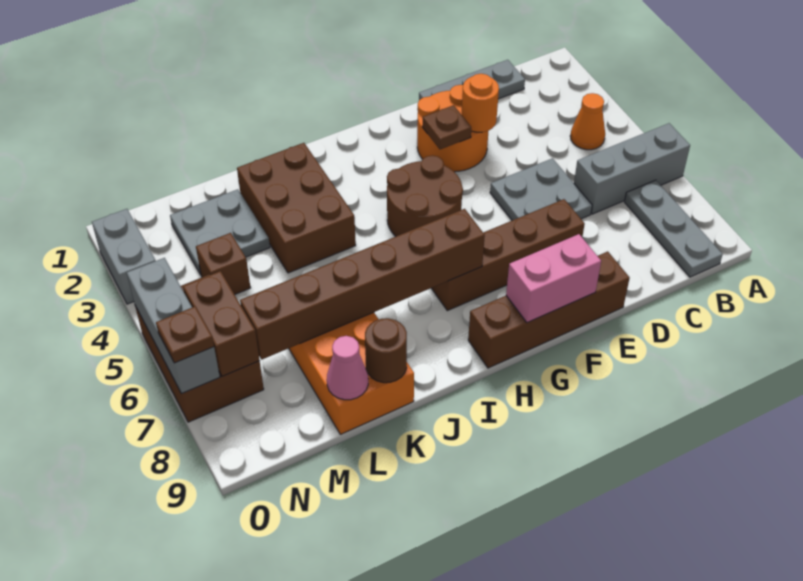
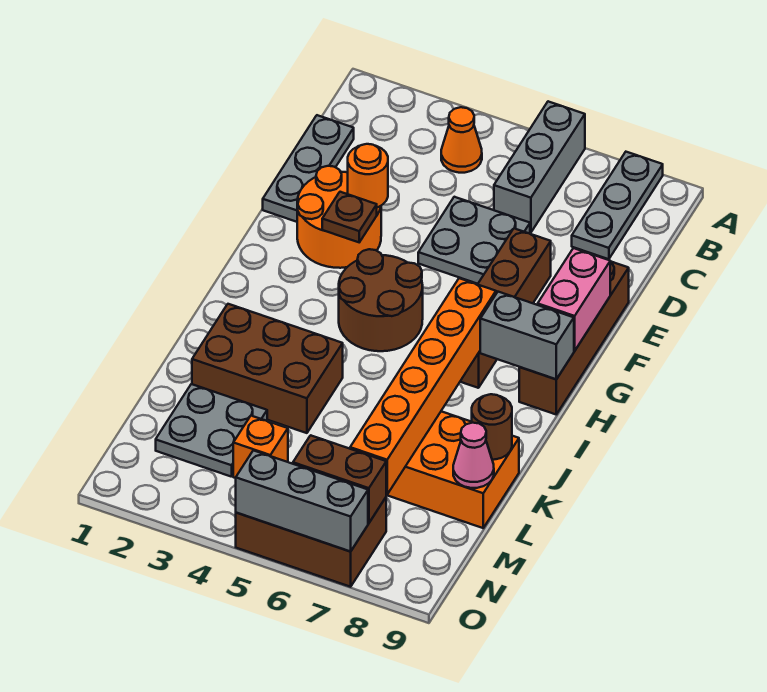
grey plate B7:B9 level 1 -> grey plate A8:C8 level 1
brown brick H7:M7 level 2 -> orange brick H7:M7 level 2
brown brick M4 level 1 -> orange brick M4 level 1
grey brick O2:O3 level 1 -> grey brick H8:H9 level 2
brown plate O7 level 3 -> none

